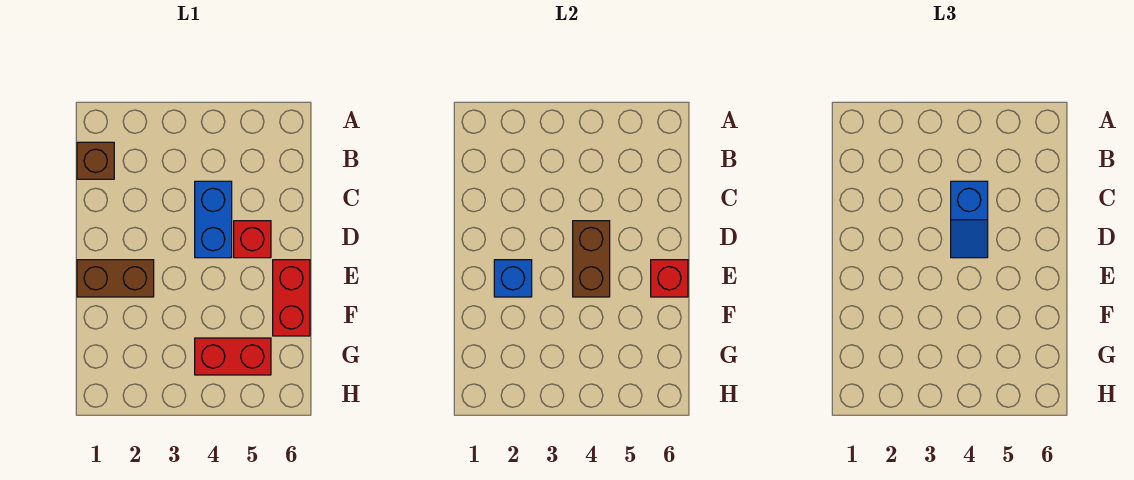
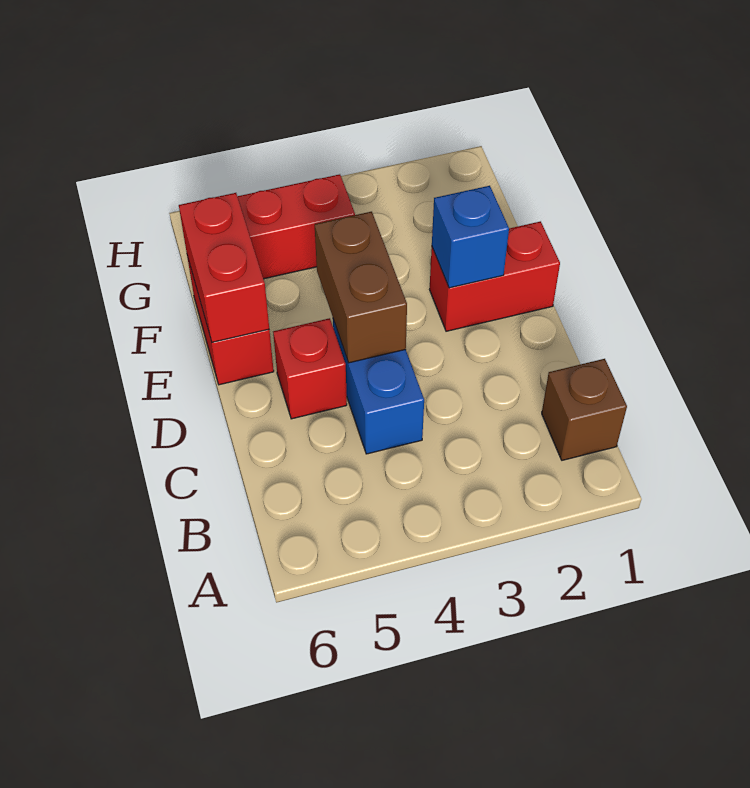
blue slope C4:D4 level 3 top C -> none
brown brick E1:E2 level 1 -> red brick E1:E2 level 1
red brick E6 level 2 -> red brick E6:F6 level 2

